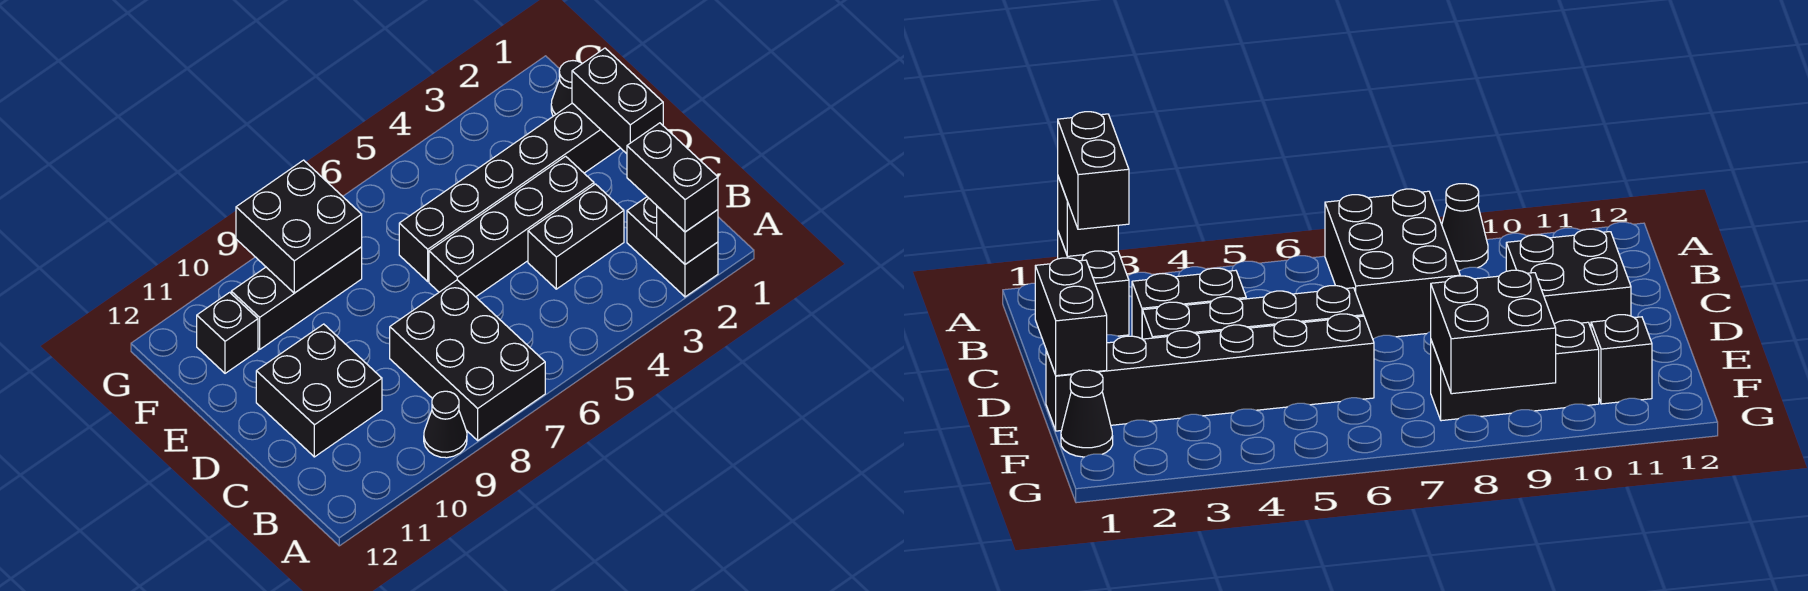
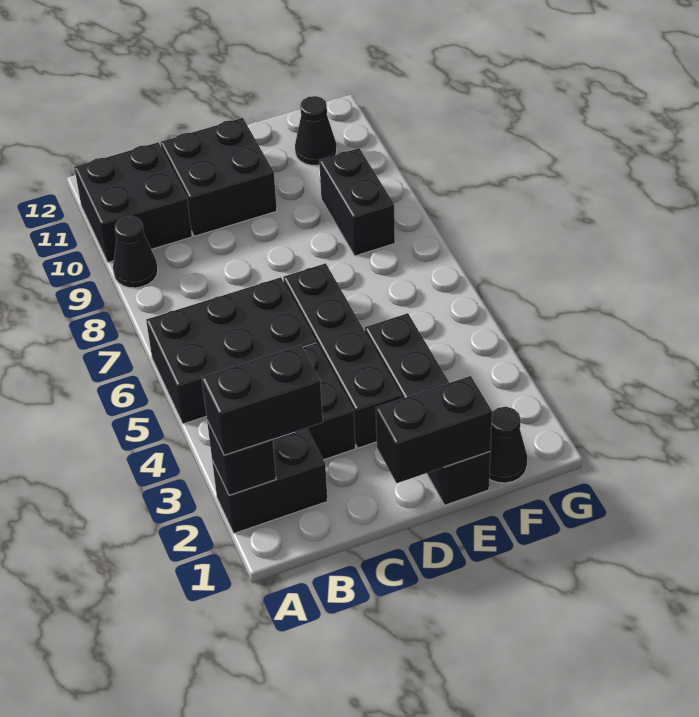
black brick A7:C8 level 1 -> black brick A5:C6 level 1
black brick E1:E6 level 1 -> black brick E1:E4 level 1
black brick F8:F10 level 1 -> black brick F8:F9 level 1
black brick F8:G9 level 2 -> black brick A10:B11 level 1
black brick F11 level 1 -> black cone F11 level 1

